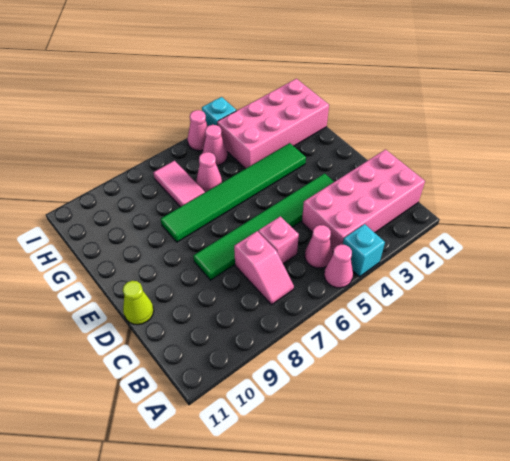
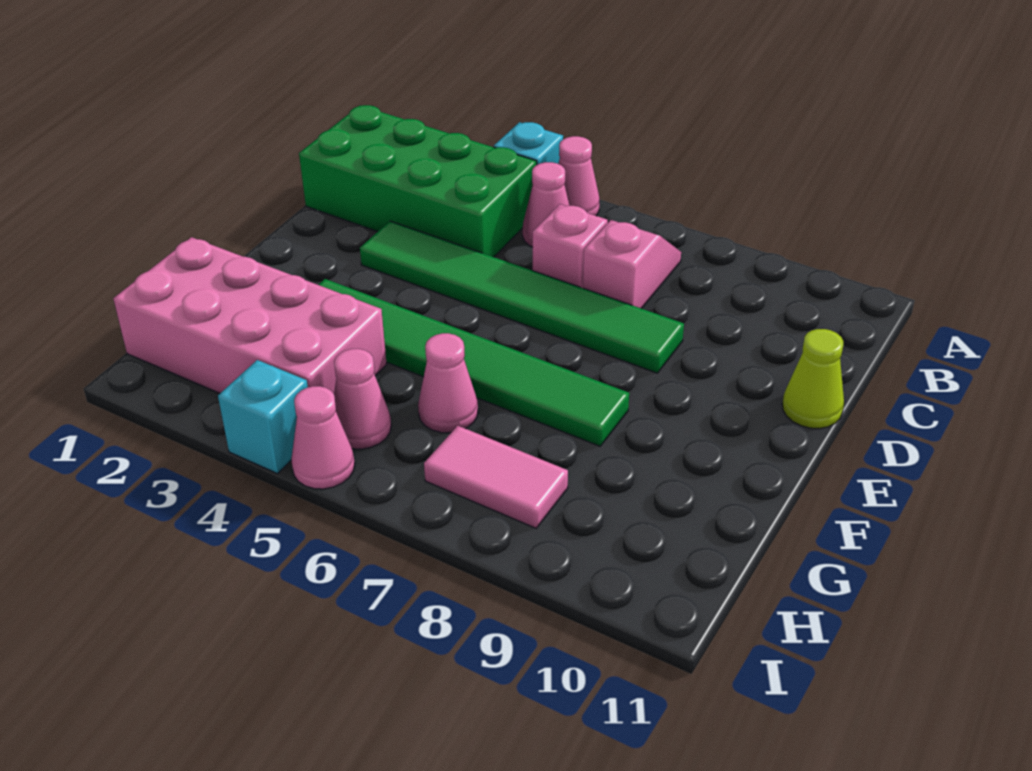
pink brick B1:C4 level 1 -> green brick B1:C4 level 1
pink tile G7:H7 level 1 -> pink tile H7:H8 level 1

